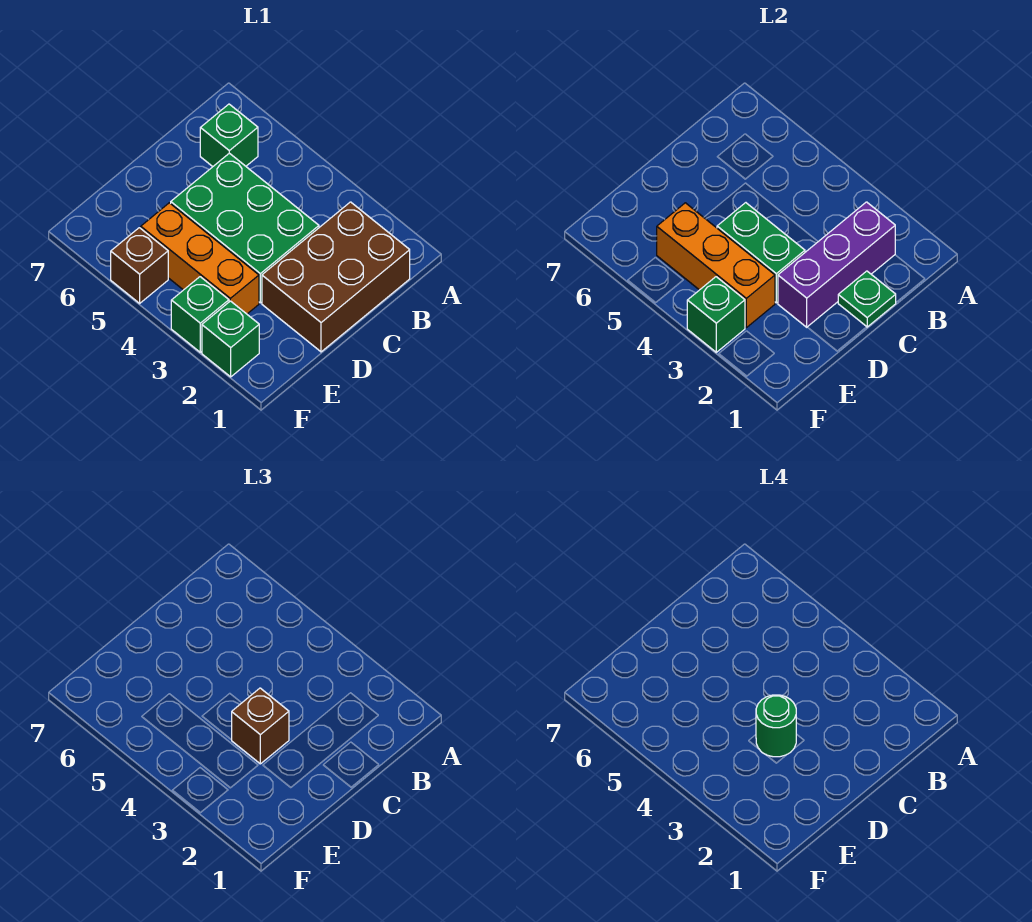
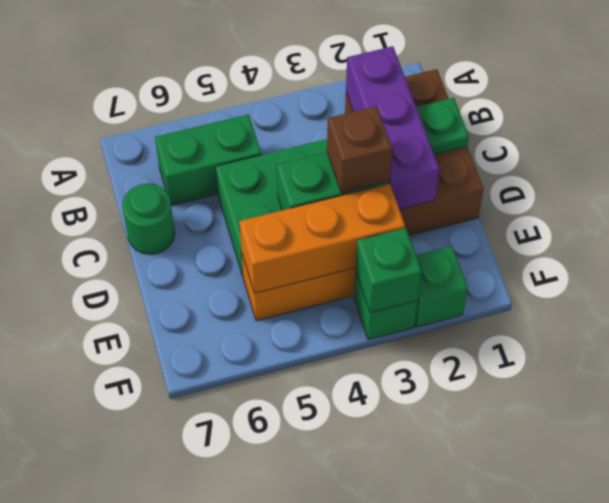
green brick B6 level 1 -> green brick B5:B6 level 1
green round brick D3 level 4 -> green round brick C7 level 1
brown brick F5 level 1 -> none

